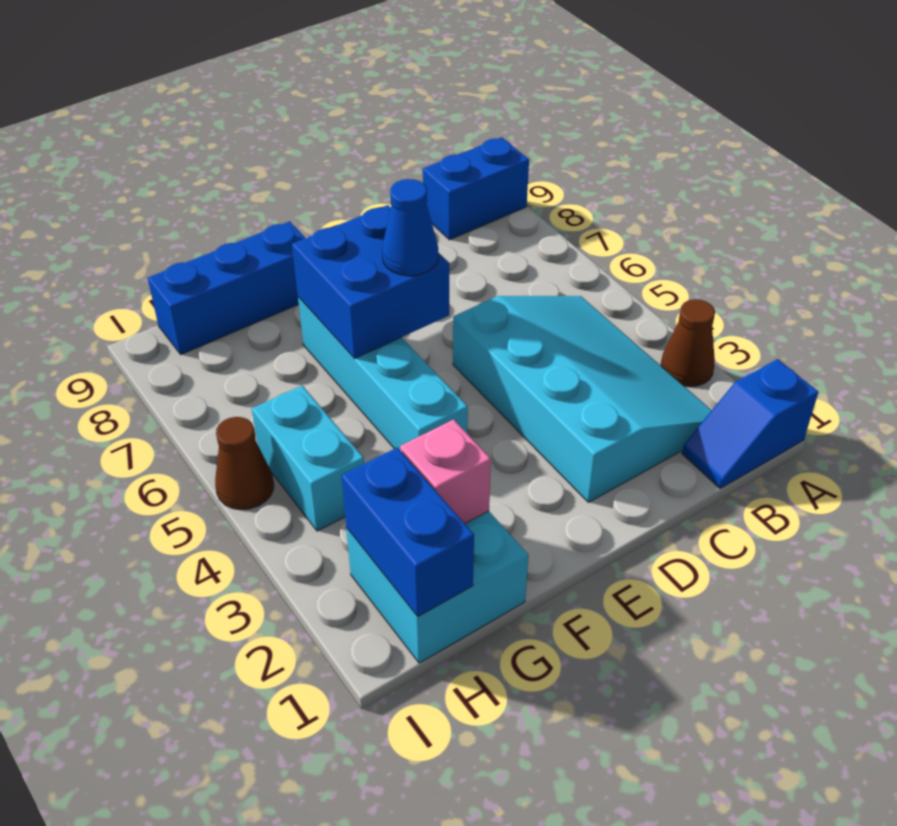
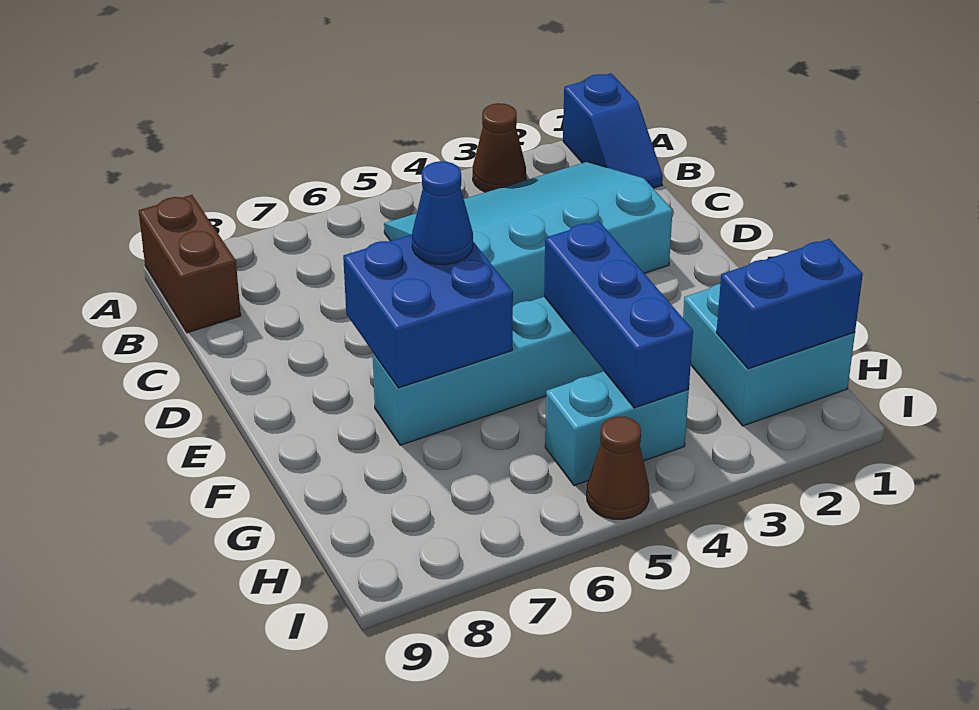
blue brick A9:B9 level 1 -> brown brick A9:B9 level 1
blue brick F9:H9 level 1 -> blue brick F4:H4 level 2
pink brick G2 level 2 -> none

